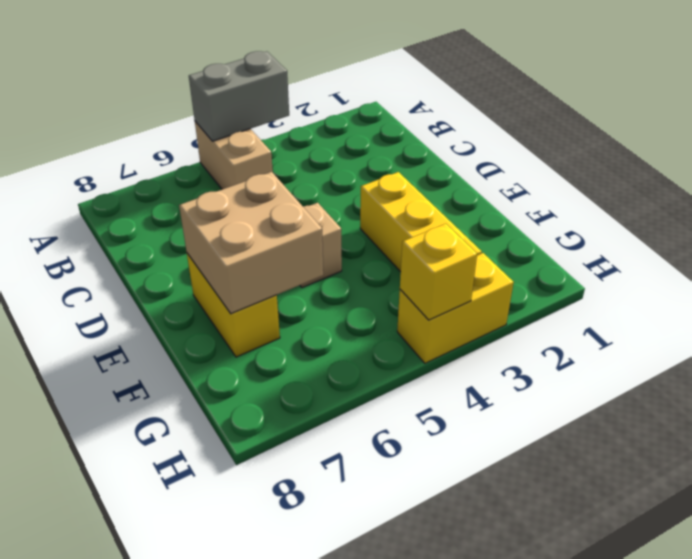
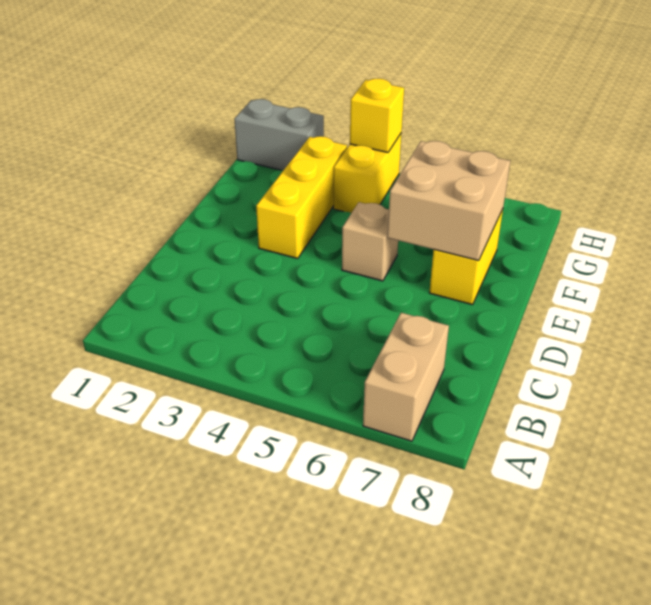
grey brick A4:A5 level 2 -> grey brick H1:H2 level 1
tan brick A5:B5 level 1 -> tan brick A7:B7 level 1
yellow brick H3:H4 level 1 -> yellow brick G4:H4 level 1

